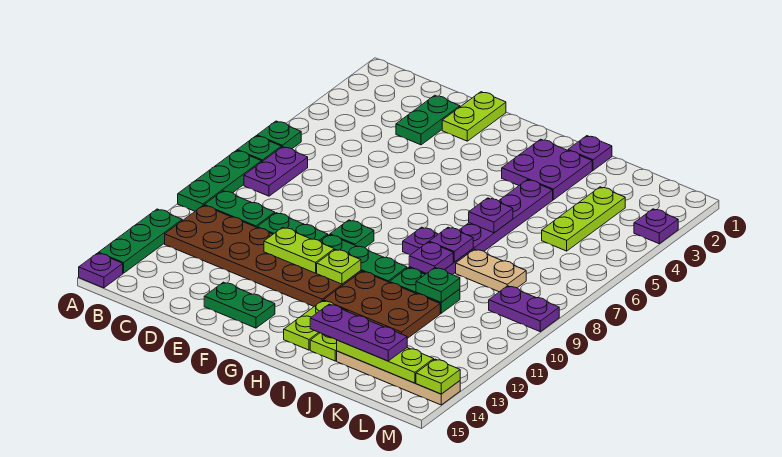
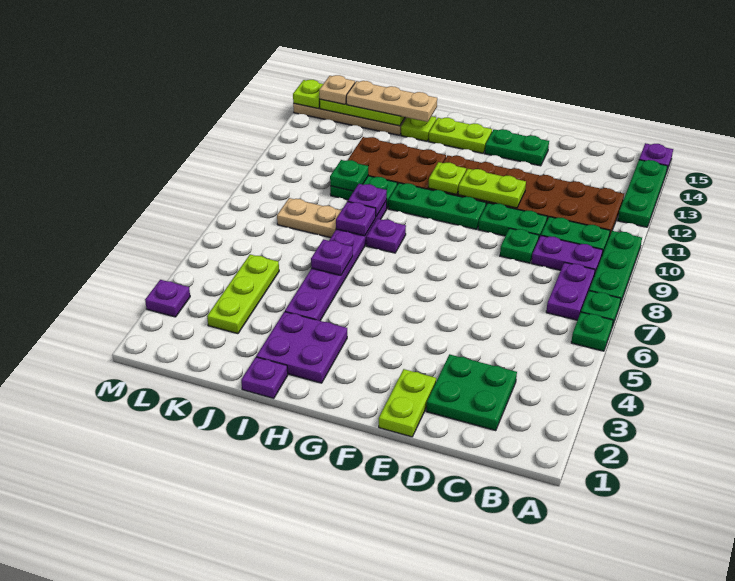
green plate D2:D3 level 1 -> green plate C2:D3 level 1
green plate F9 level 1 -> green plate D9 level 1
lime plate H13:H14 level 1 -> lime plate G14:H14 level 1
purple plate I14:K14 level 3 -> tan plate I14:K14 level 3
purple plate L9:M9 level 1 -> purple plate B9:C9 level 1
none -> tan plate L14 level 3

